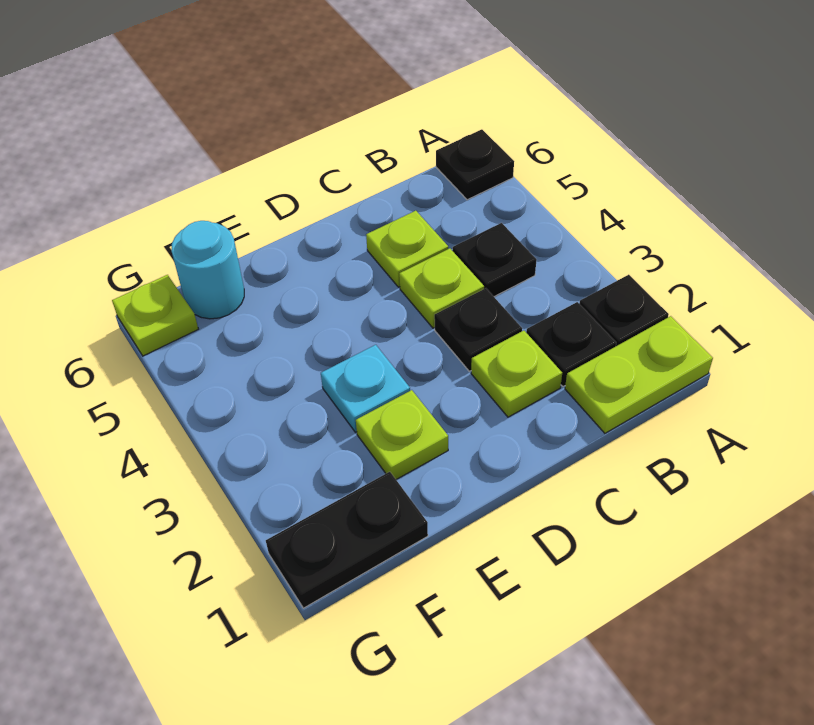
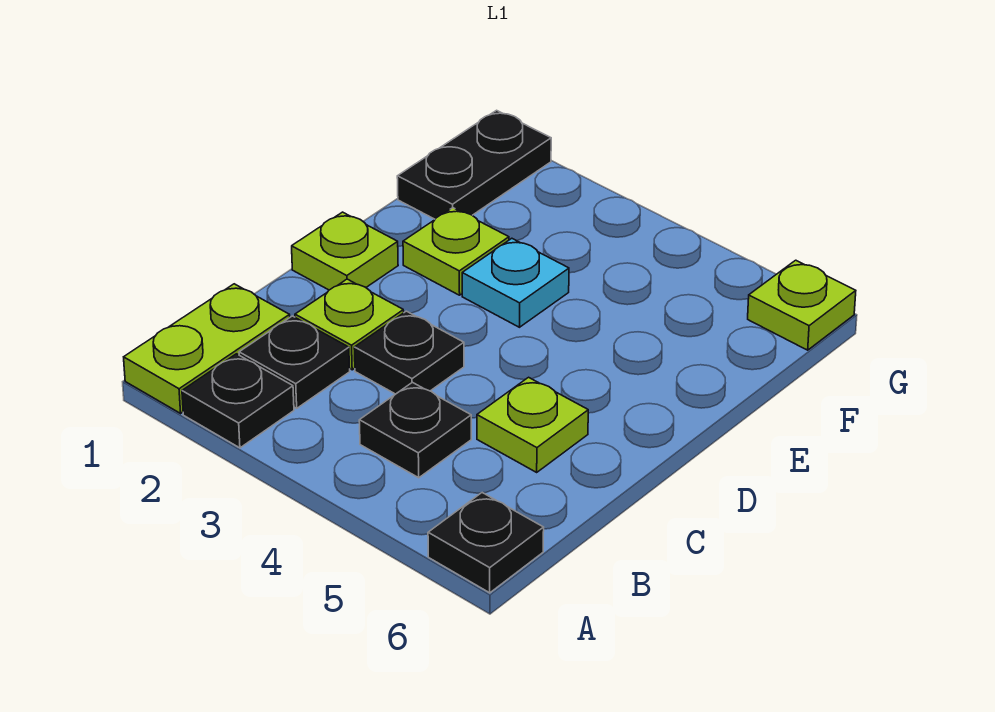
lime plate C4 level 1 -> lime plate D1 level 1
cyan round brick F6 level 1 -> none

